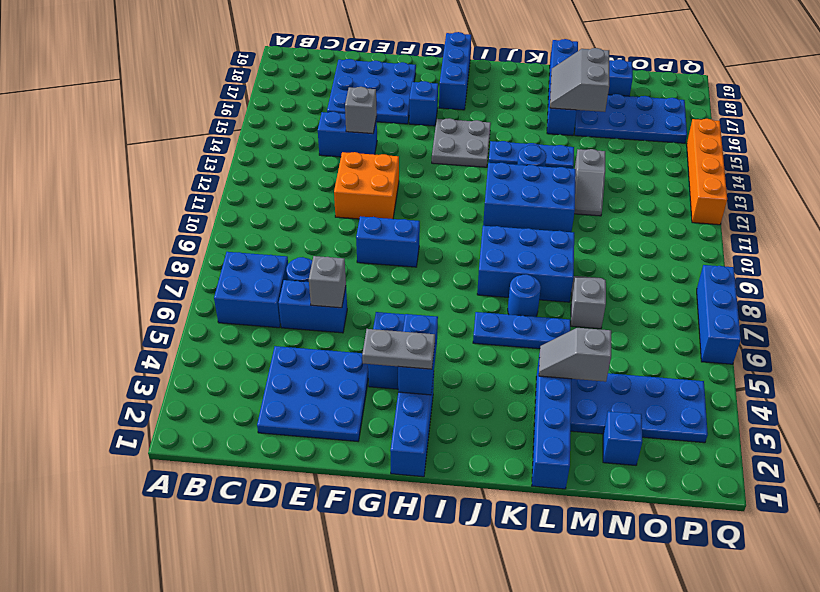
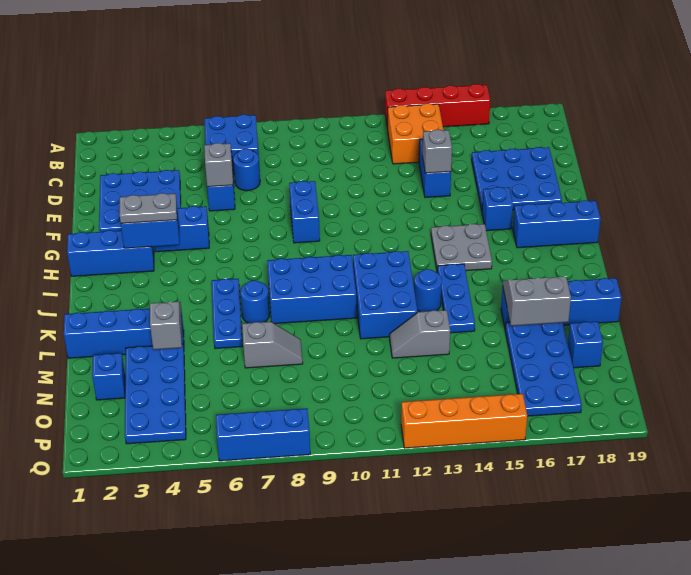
none -> red brick A13:A16 level 1
orange brick E11:F12 level 1 -> orange brick B13:C14 level 1
grey plate G3:H3 level 3 -> grey plate H3:H4 level 3
blue brick J8:L9 level 1 -> blue brick J8:K10 level 1

